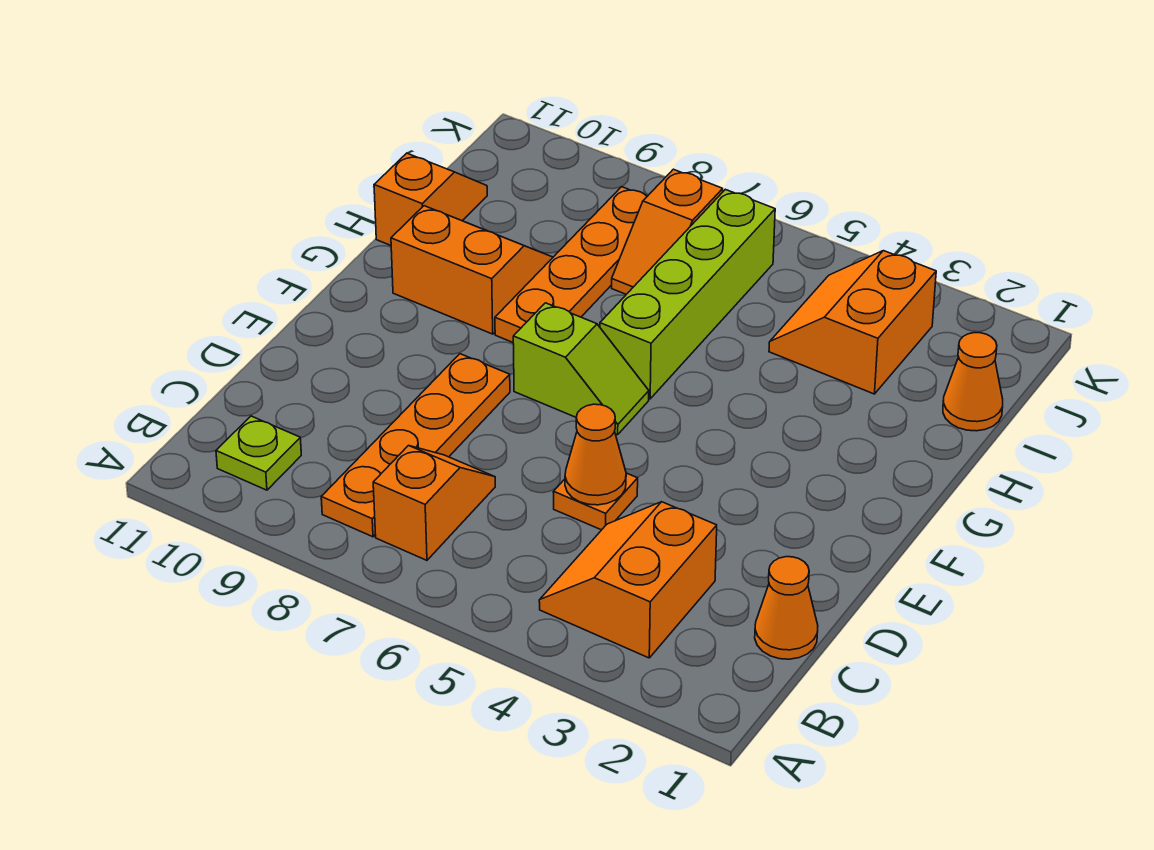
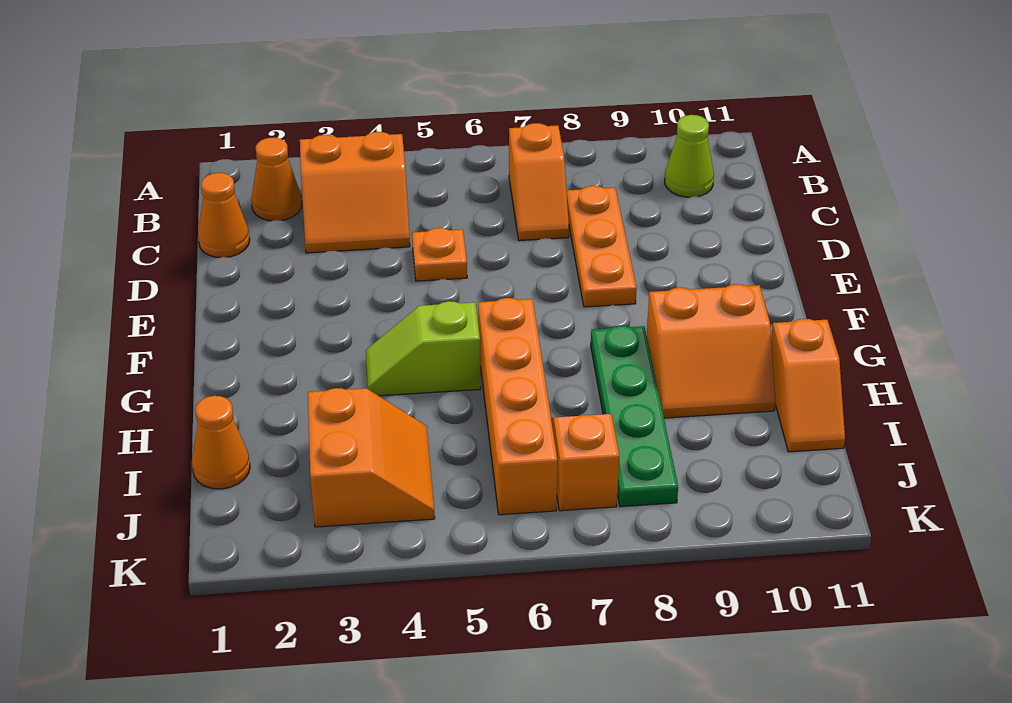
orange slope B3:C4 level 1 top 3 -> orange slope B3:C4 level 1 top B
orange plate B8:E8 level 1 -> orange plate C8:E8 level 1
lime plate B10 level 1 -> lime cone B10 level 1
orange cone D5 level 2 -> orange cone B2 level 1
lime slope F6:F7 level 1 top 7 -> lime slope G4:G5 level 1 top 5
lime brick G6:J6 level 1 -> orange brick G6:J6 level 1
orange plate G8:J8 level 1 -> green plate G8:J8 level 1

